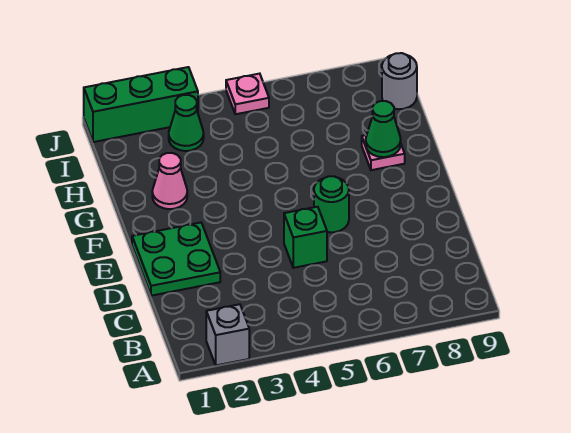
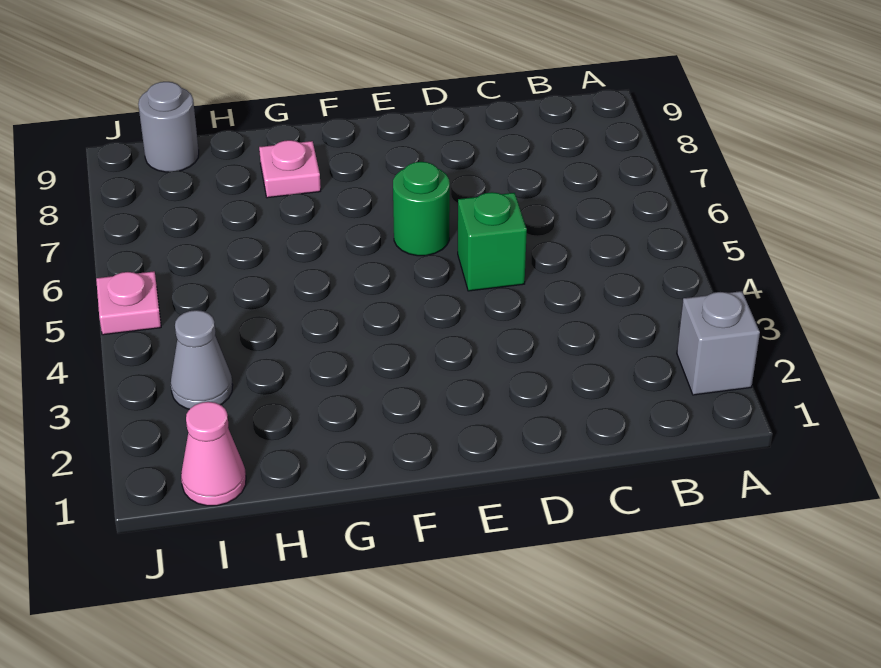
green plate D1:E2 level 1 -> none
pink cone G2 level 1 -> pink cone I1 level 1
green cone G8 level 2 -> none
green cone I3 level 1 -> grey cone I3 level 1
green brick J1:J3 level 1 -> none

